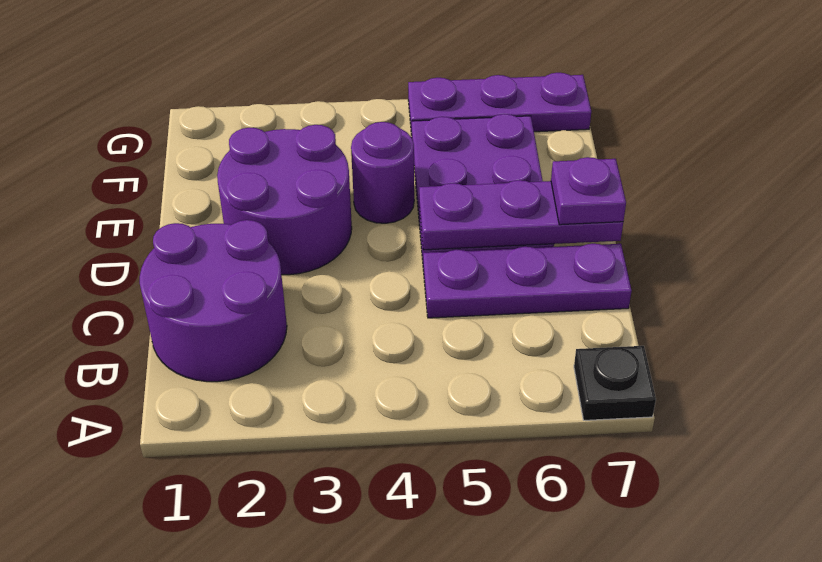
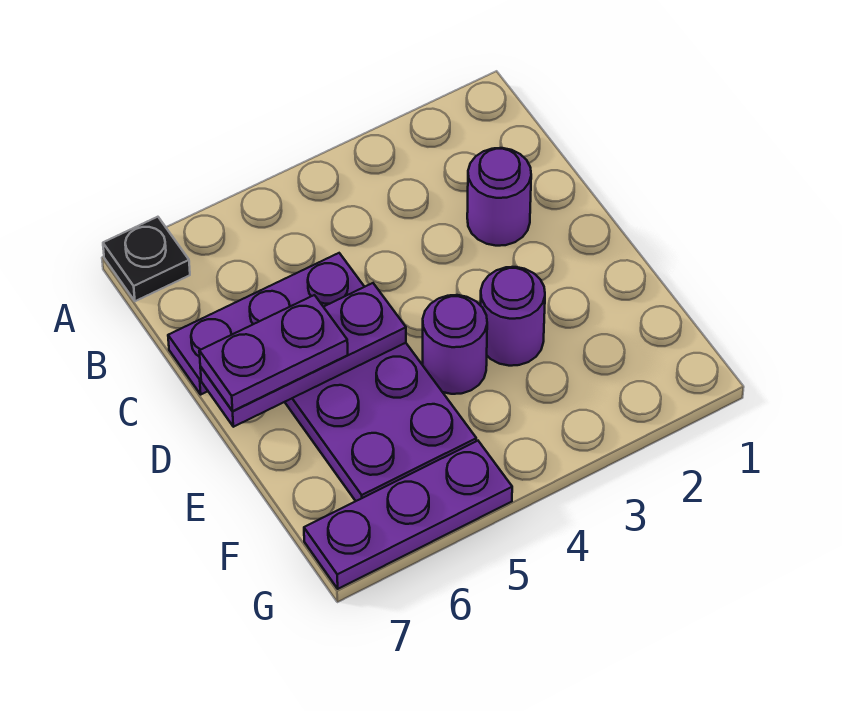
purple round brick B1:C2 level 1 -> purple round brick C2 level 1
purple round brick D2:E3 level 1 -> purple round brick E3 level 1
purple plate D7 level 3 -> purple plate D6:D7 level 3

